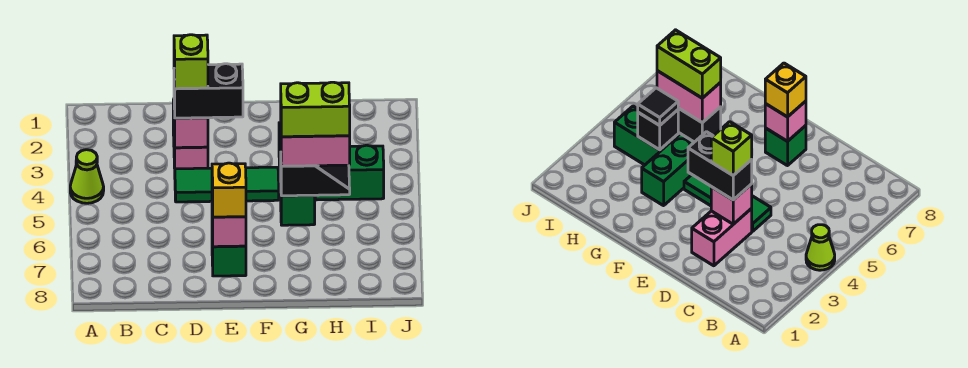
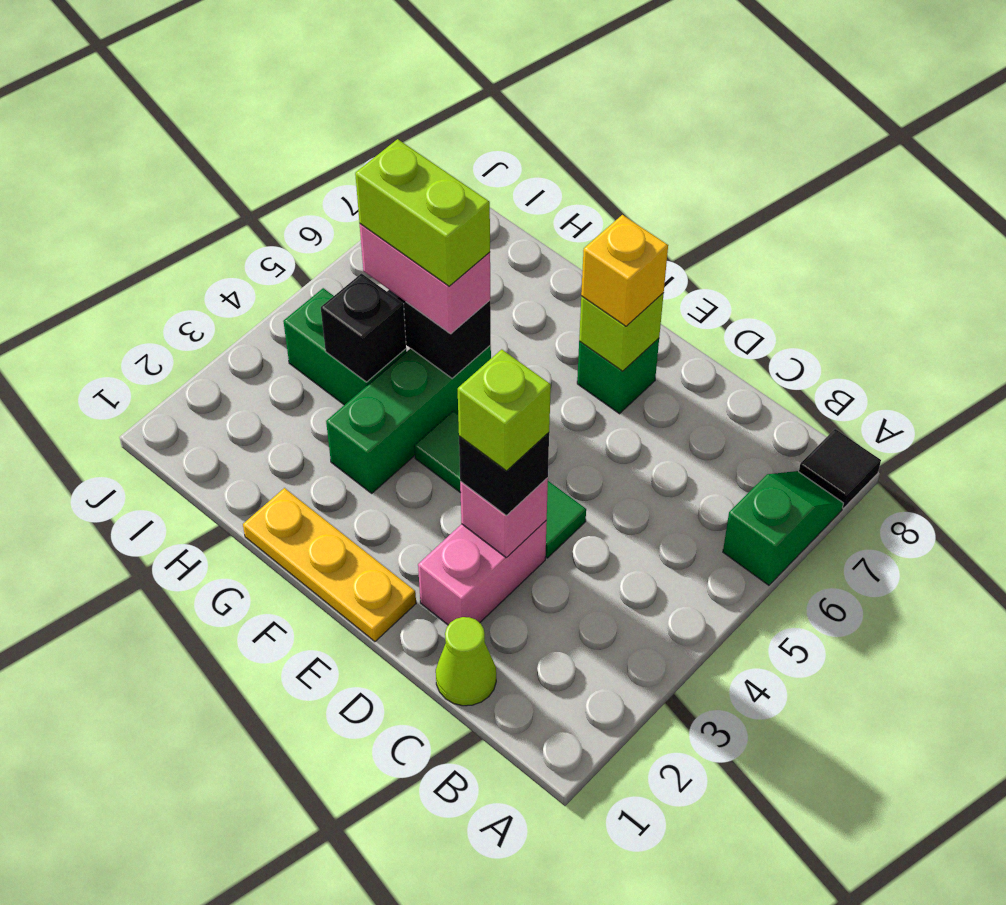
lime cone A4 level 1 -> lime cone C1 level 1
none -> green slope A6:A7 level 1 top 6
black brick D3:E3 level 3 -> black brick D3 level 3
none -> yellow plate E1:G1 level 1
pink brick E7 level 2 -> lime brick E7 level 2
black tile H4 level 3 -> black tile A8 level 1

